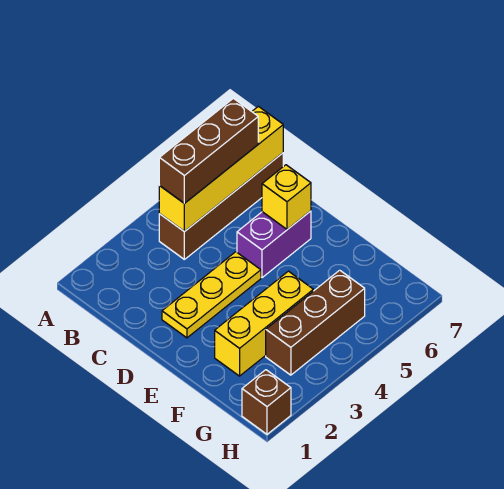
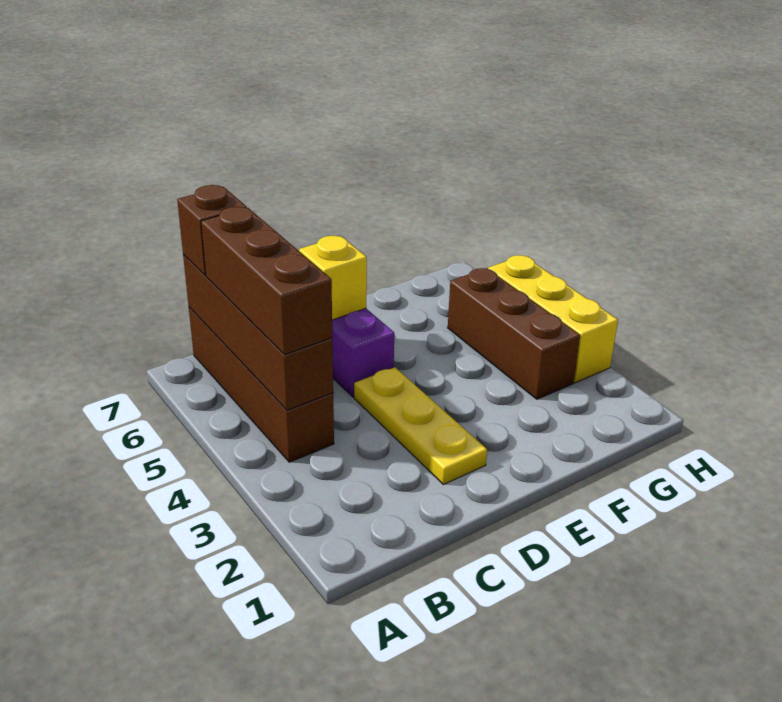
yellow brick B4:B7 level 2 -> brown brick B4:B7 level 2
yellow brick F2:F4 level 1 -> yellow brick H3:H5 level 1
brown brick H1 level 1 -> brown brick B7 level 3

